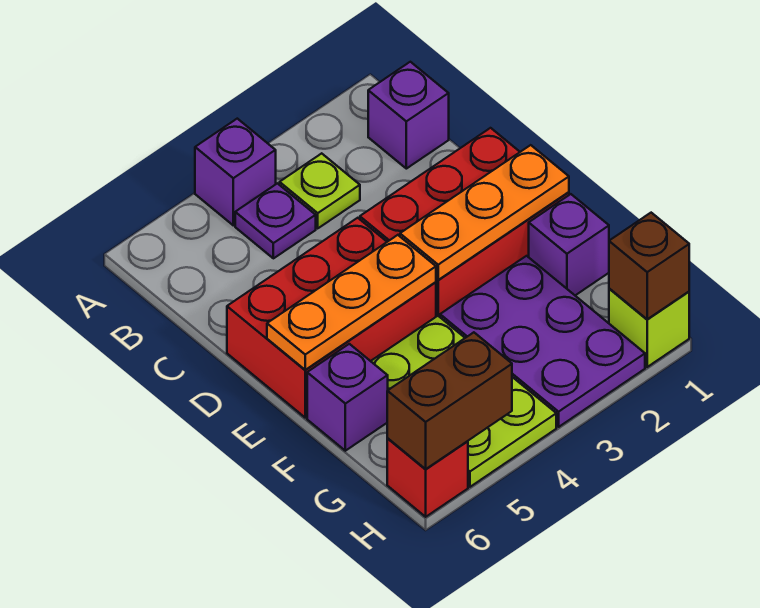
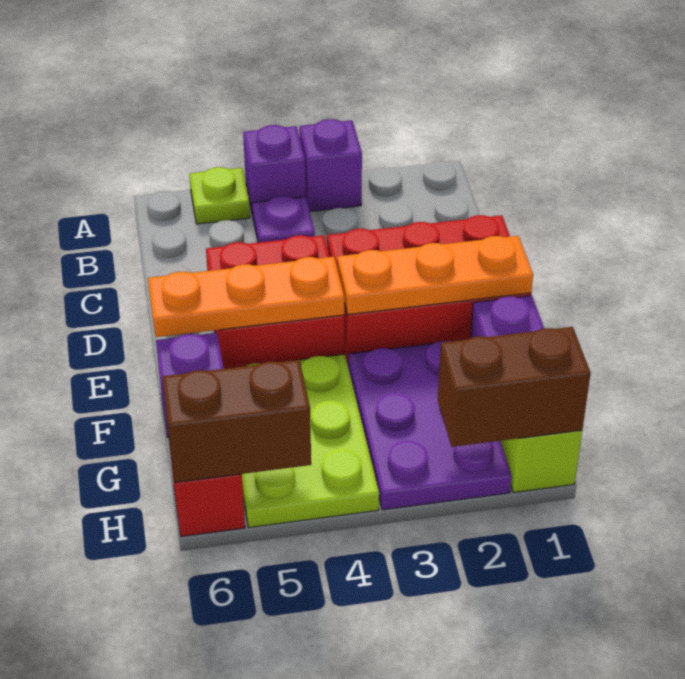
purple brick B1 level 1 -> purple brick A3 level 1
lime plate B3 level 1 -> lime plate A5 level 1
red brick D4:E6 level 1 -> red brick D4:E5 level 1
brown brick H1 level 2 -> brown brick H1:H2 level 2

